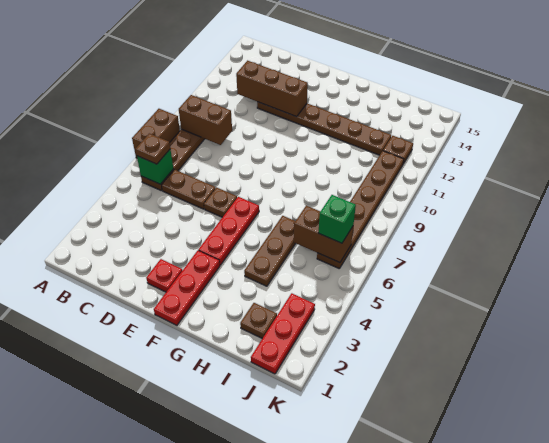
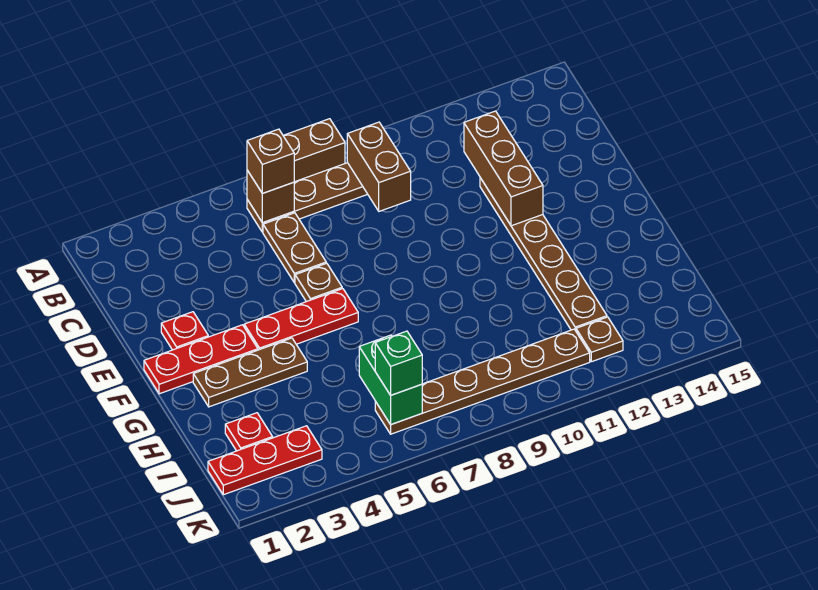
green brick B6 level 2 -> brown brick B6 level 2
brown plate B6 level 3 -> brown brick B6 level 3
brown plate H4:H6 level 1 -> brown plate G2:G4 level 1
brown plate I2 level 1 -> red plate I2 level 1
brown brick I6:J6 level 2 -> green brick I6:J6 level 2

